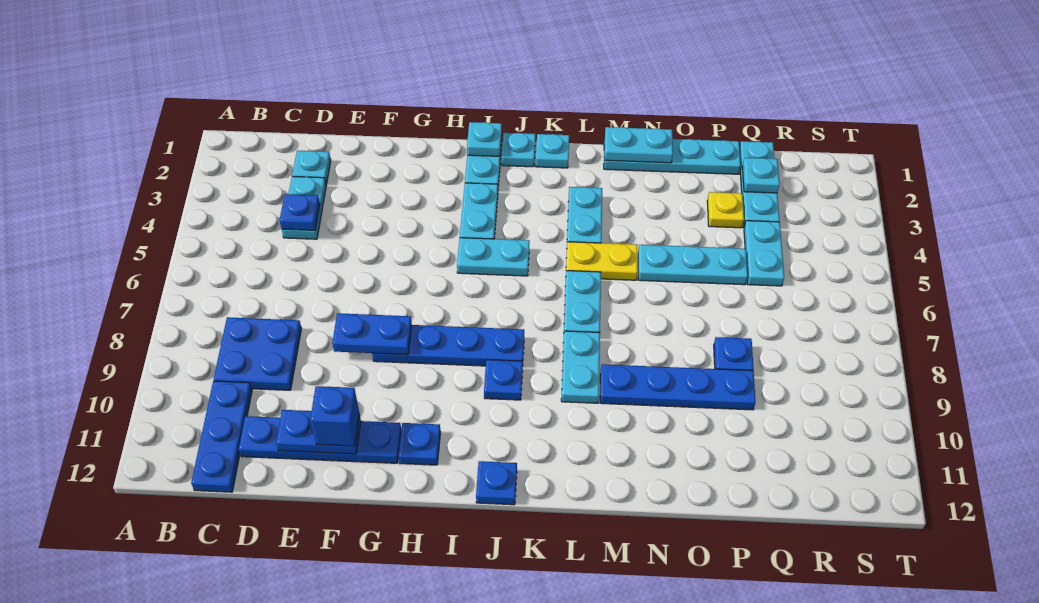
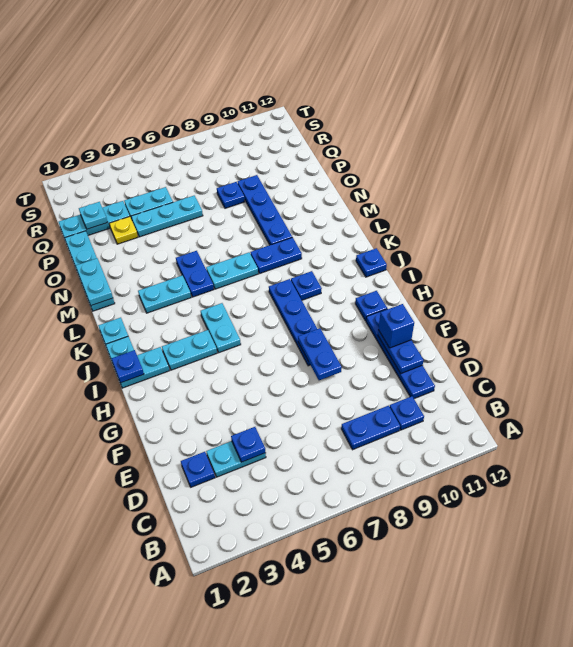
blue plate C8:D9 level 1 -> blue plate C8:C9 level 1
blue plate C10:C12 level 1 -> blue plate C10 level 1
cyan plate D2 level 1 -> blue plate D2 level 1
cyan plate I1 level 2 -> blue plate I1 level 2
yellow plate L5:M5 level 1 -> blue plate L5:M5 level 1
cyan plate L8:L9 level 1 -> blue plate L8:L9 level 1
cyan plate N5:P5 level 1 -> cyan plate P4:P6 level 1

